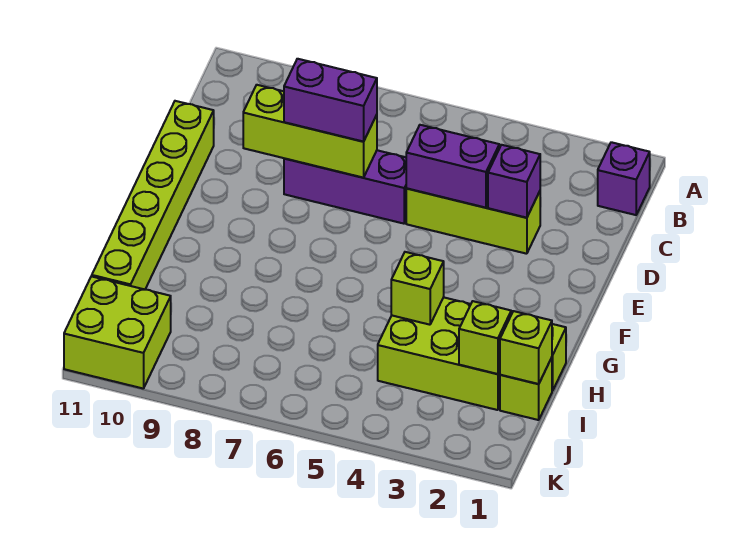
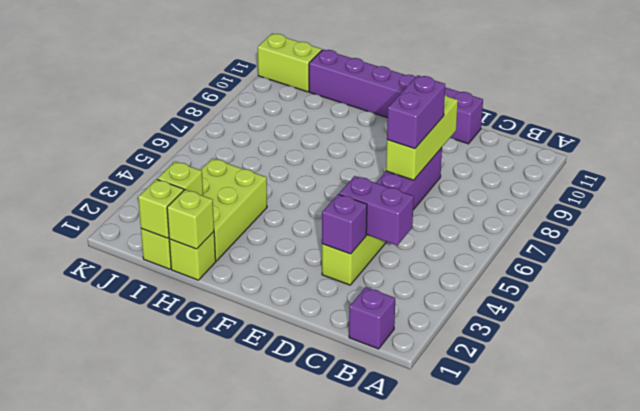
purple brick D4:D5 level 2 -> purple brick C4:D4 level 2
lime brick D11:I11 level 1 -> purple brick D11:I11 level 1
lime brick H4 level 2 -> lime brick H1 level 2
lime brick J10:K11 level 1 -> lime brick J11:K11 level 1

